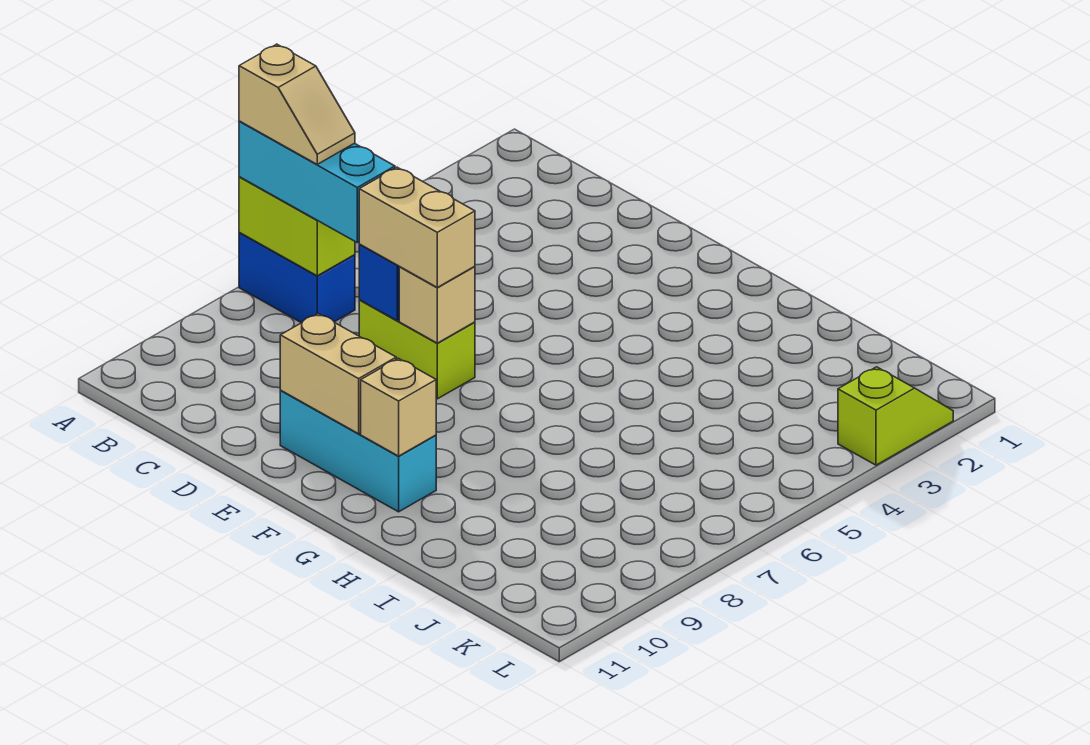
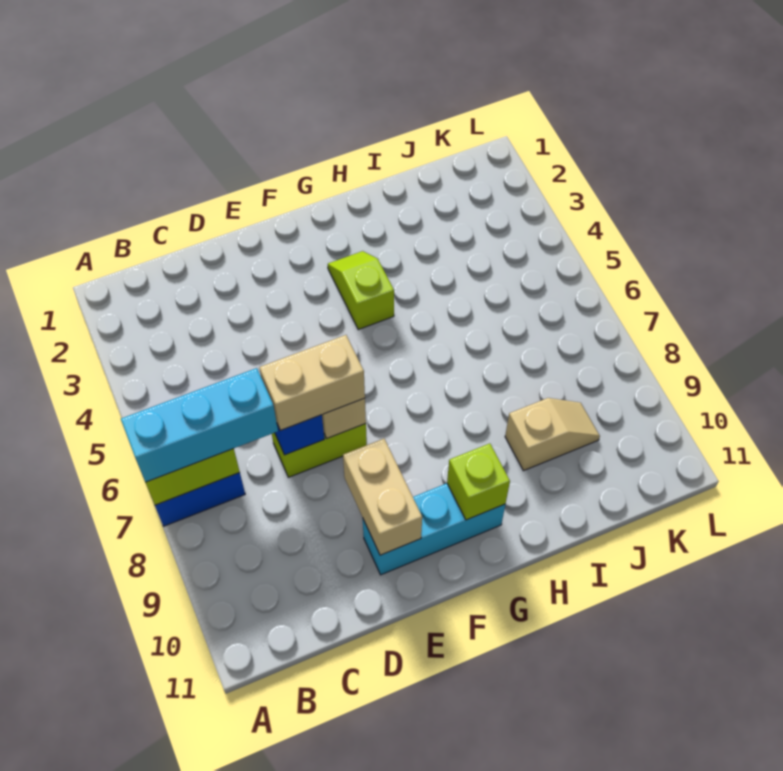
tan slope A7:B7 level 4 top A -> tan slope I9:J9 level 1 top I
tan brick E10:F10 level 2 -> tan brick E9:E10 level 2
tan brick G10 level 2 -> lime brick G10 level 2
lime slope L2:L3 level 1 top 3 -> lime slope G3:G4 level 1 top 4

